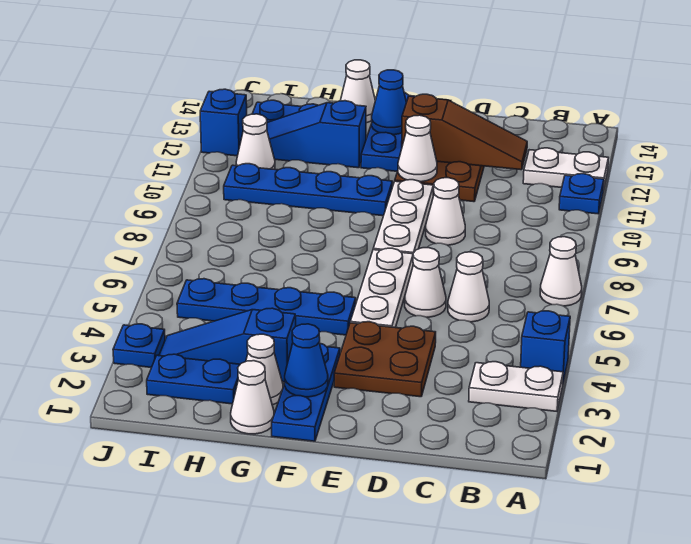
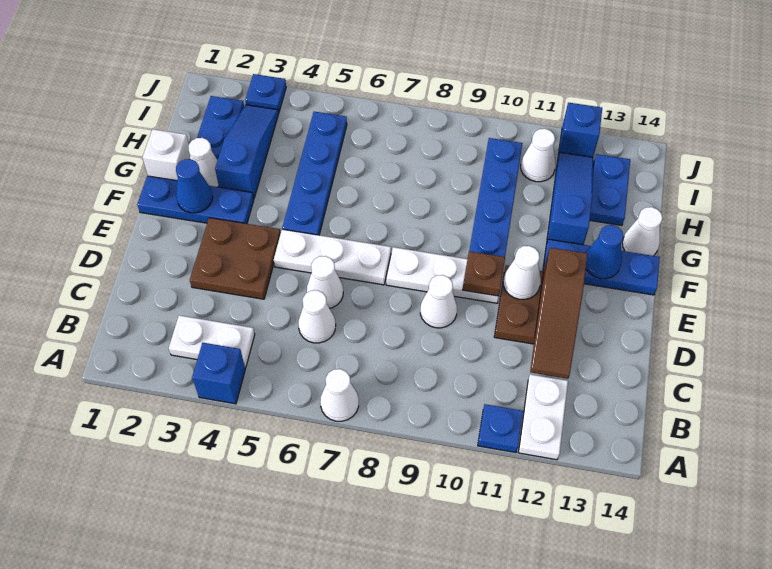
white plate A3:B3 level 1 -> white plate B3:B4 level 1
none -> brown plate E10 level 2
white cone G1 level 1 -> white brick G1 level 1

